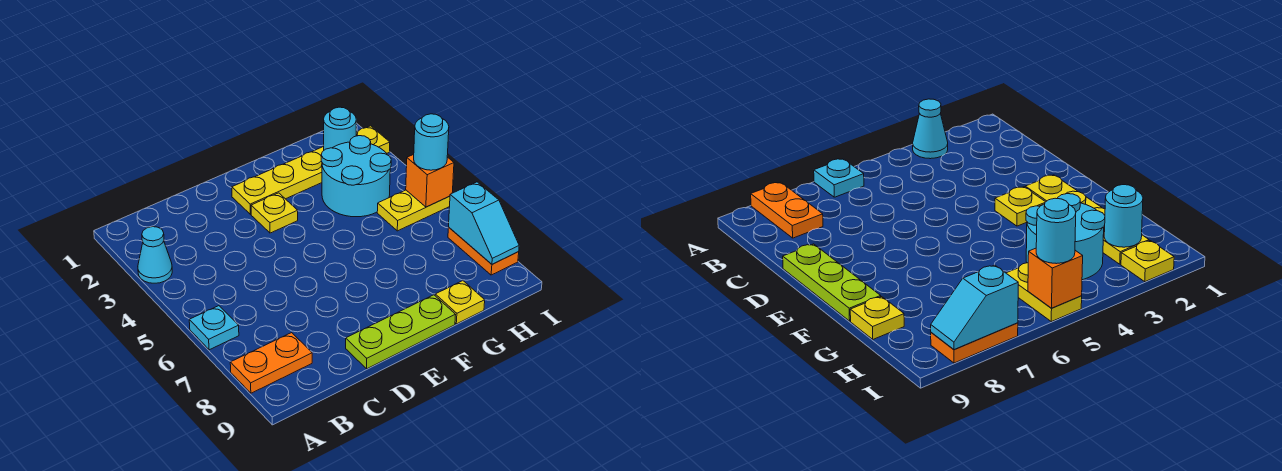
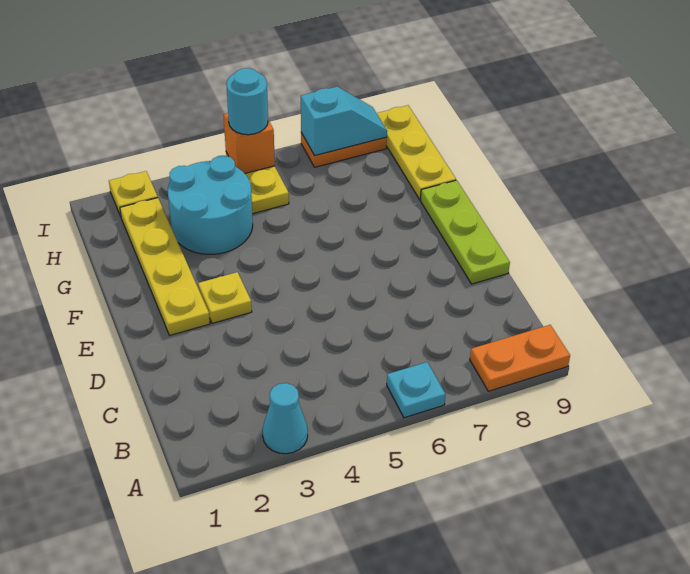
orange plate A8:B8 level 1 -> orange plate A8:A9 level 1
yellow plate G9 level 1 -> yellow plate G9:I9 level 1
cyan round brick H2 level 2 -> none

